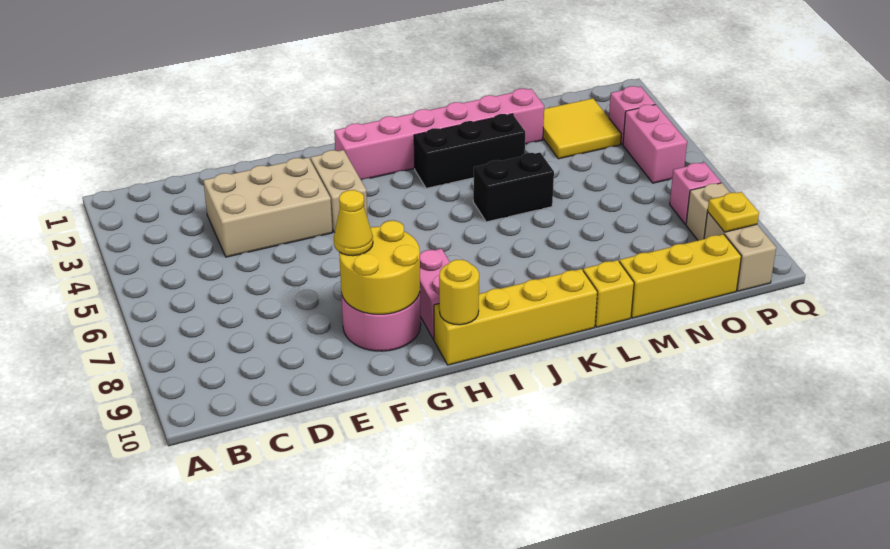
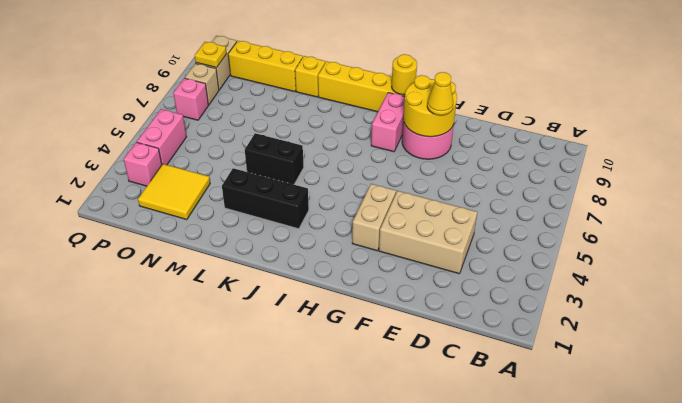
pink brick H2:M2 level 1 -> none

